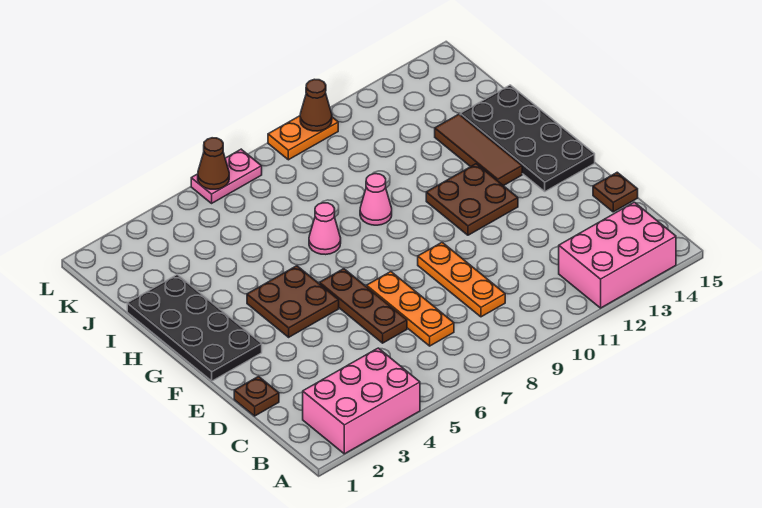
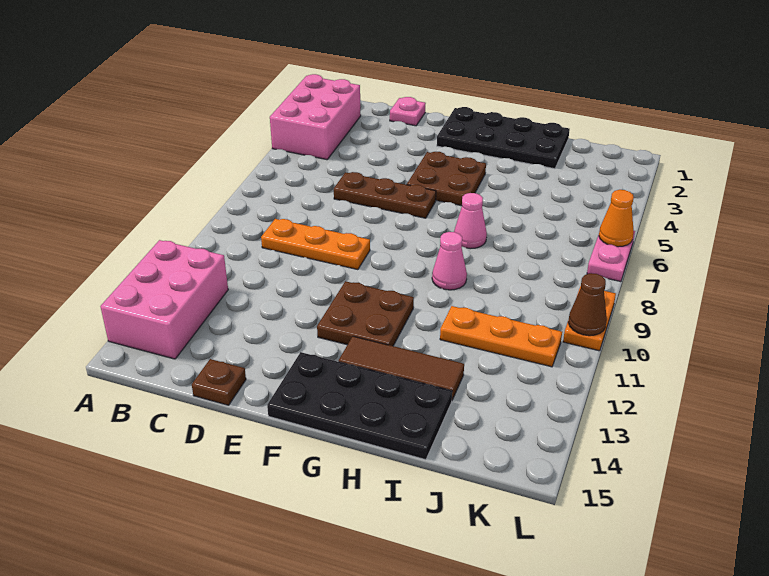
orange plate C7:E7 level 1 -> orange plate I11:K11 level 1
brown plate D1 level 1 -> pink plate D1 level 1
brown cone L6 level 2 -> orange cone L6 level 2

